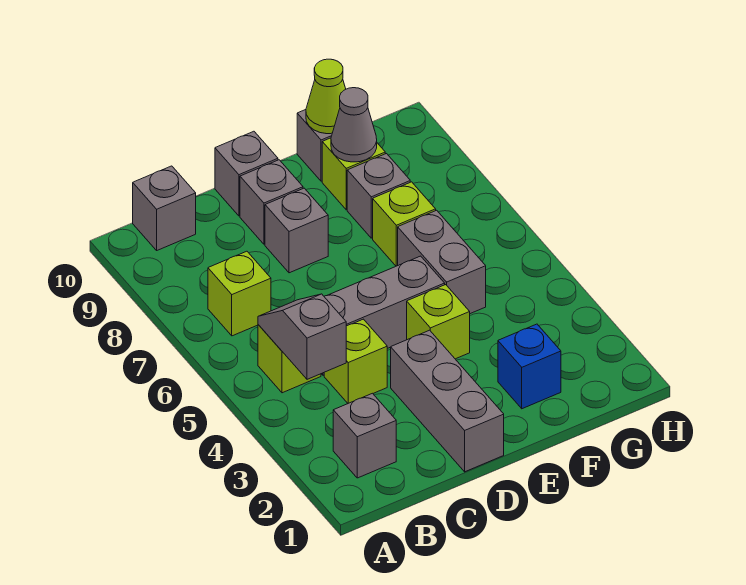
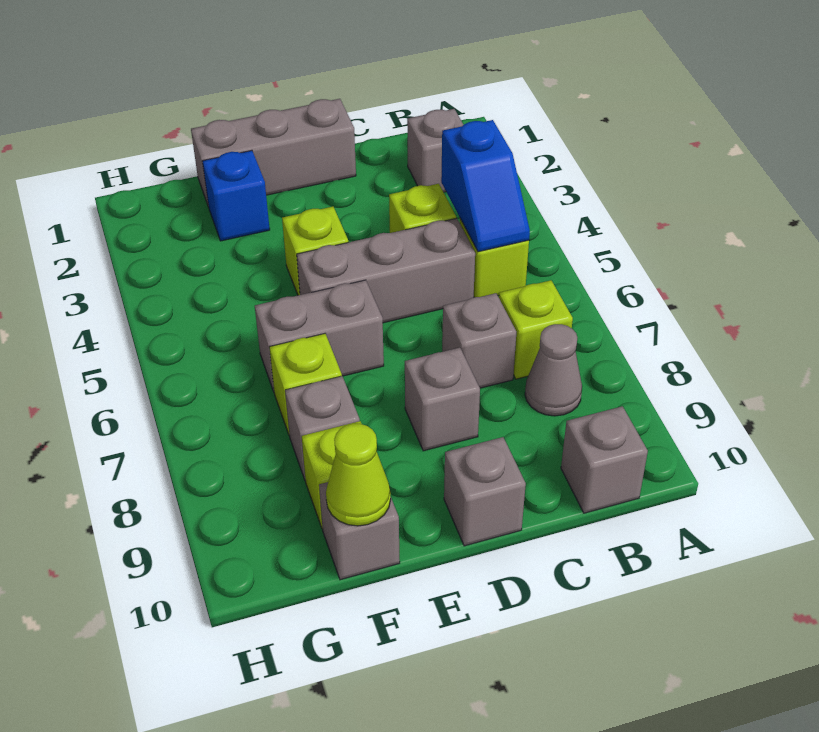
grey slope B4:B5 level 2 top 4 -> blue slope B4:B5 level 2 top 4
grey brick D1:D3 level 1 -> grey brick D1:F1 level 1
grey brick D9 level 1 -> grey brick C7 level 1
grey brick F5:F6 level 1 -> grey brick E6:F6 level 1
grey cone F9 level 2 -> grey cone B8 level 1

